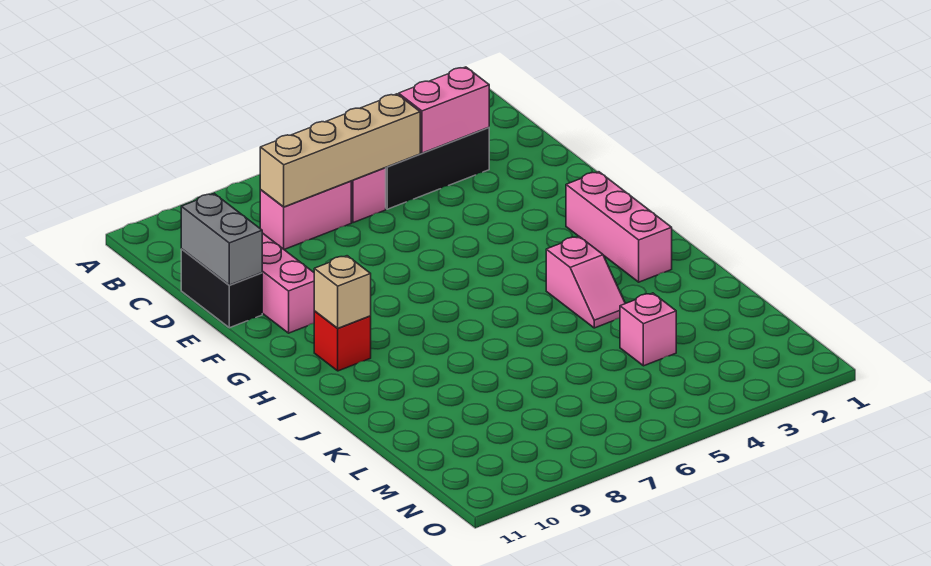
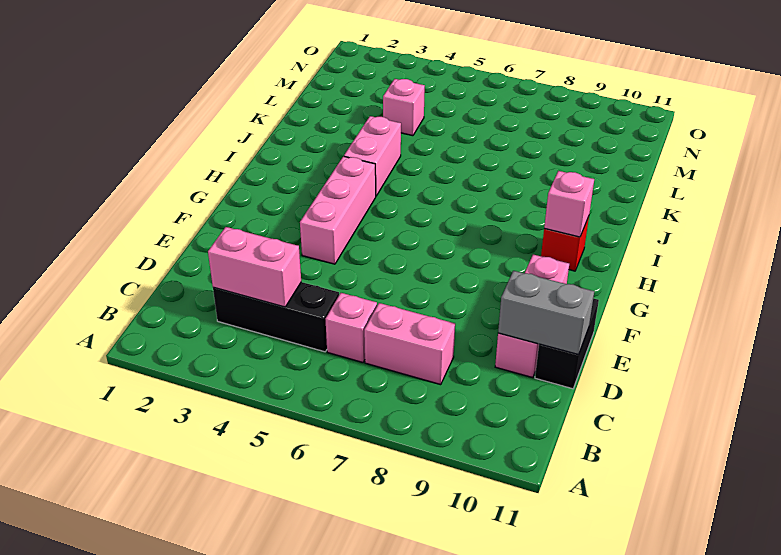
tan brick C5:C8 level 2 -> none
grey brick D11:E11 level 2 -> grey brick D10:D11 level 2
pink brick G2:I2 level 1 -> pink brick F4:H4 level 1
tan brick H10 level 2 -> pink brick H10 level 2
pink slope I4:J4 level 1 top I -> pink brick I4:J4 level 1

